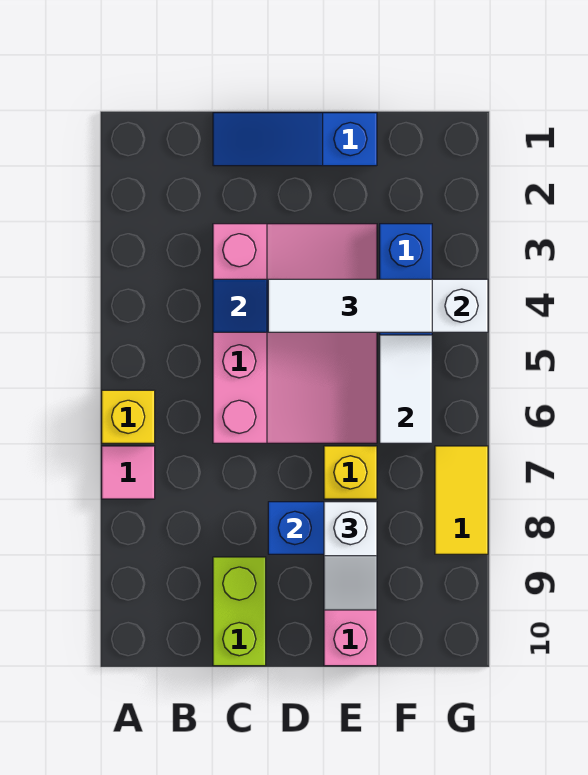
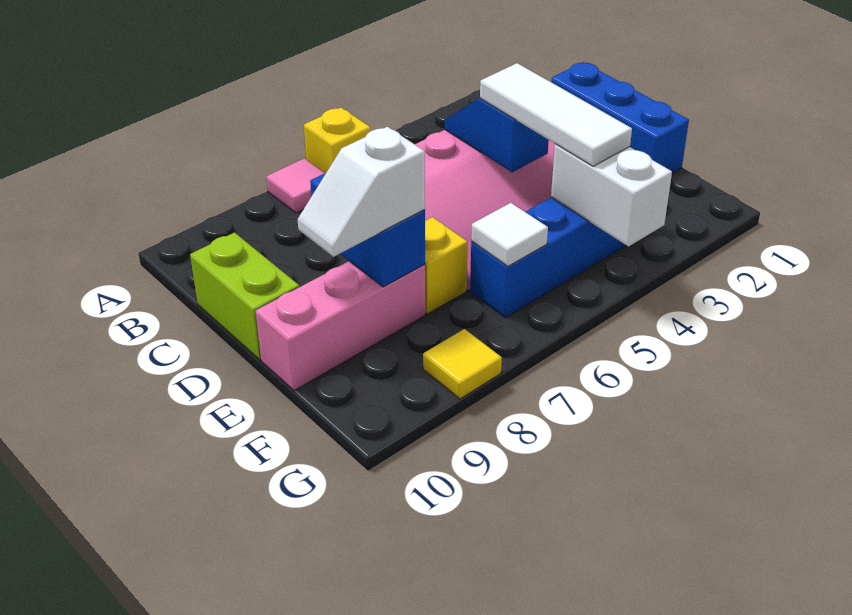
blue slope C1:E1 level 1 top E -> blue brick C1:E1 level 1
lime brick C9:C10 level 1 -> lime brick C10:D10 level 1
white tile F5:F6 level 2 -> white tile F6 level 2
yellow tile G7:G8 level 1 -> yellow tile G8 level 1

